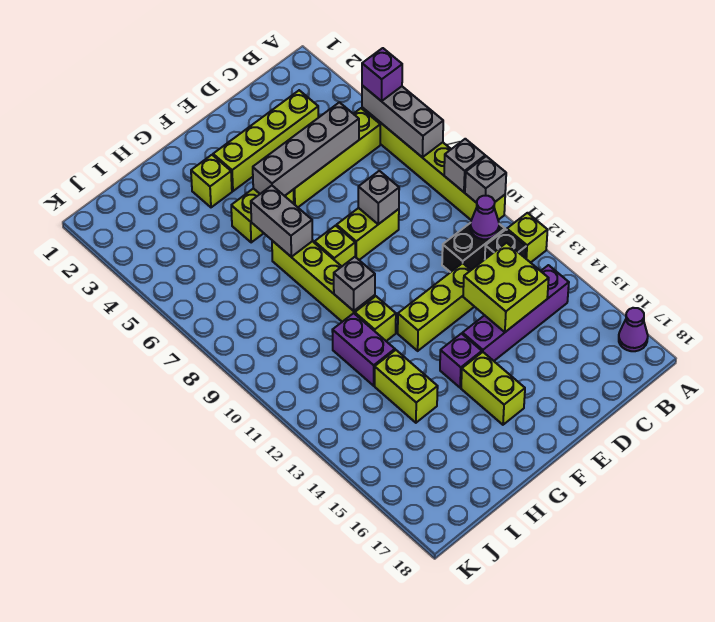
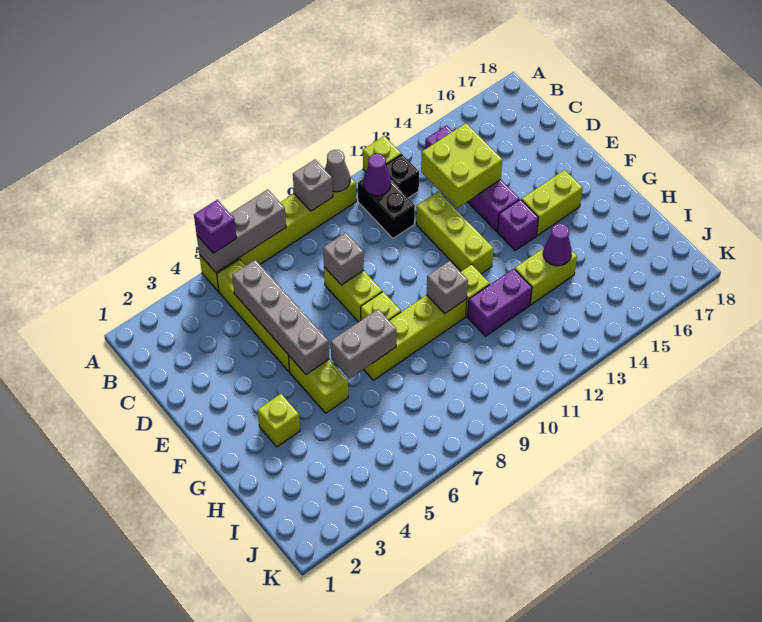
grey brick A10 level 2 -> grey cone A10 level 2
purple cone A17 level 1 -> purple cone H14 level 2
lime brick C3:F3 level 1 -> none

